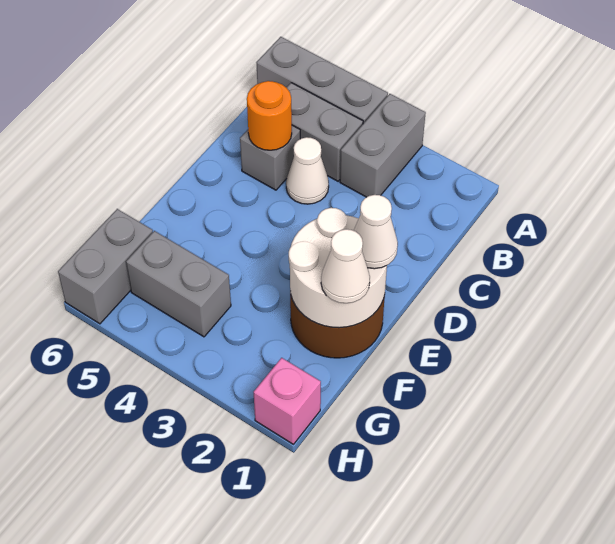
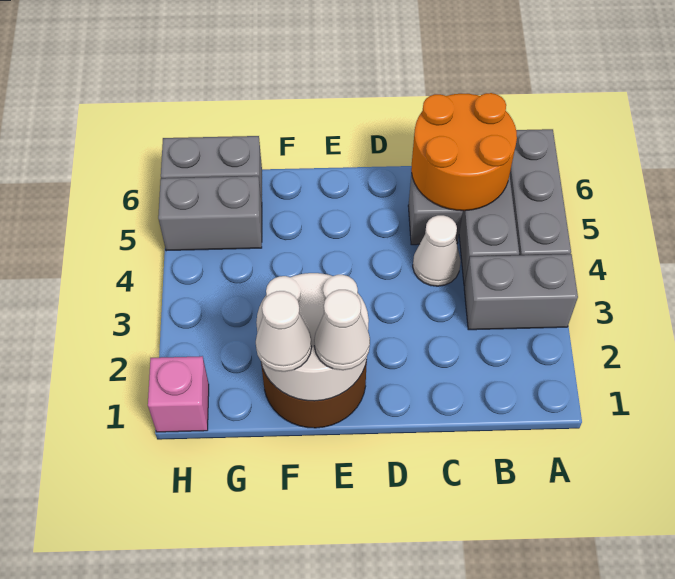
orange round brick C5 level 2 -> orange round brick B5:C6 level 2
grey brick G4:G5 level 1 -> grey brick G5:H5 level 1

